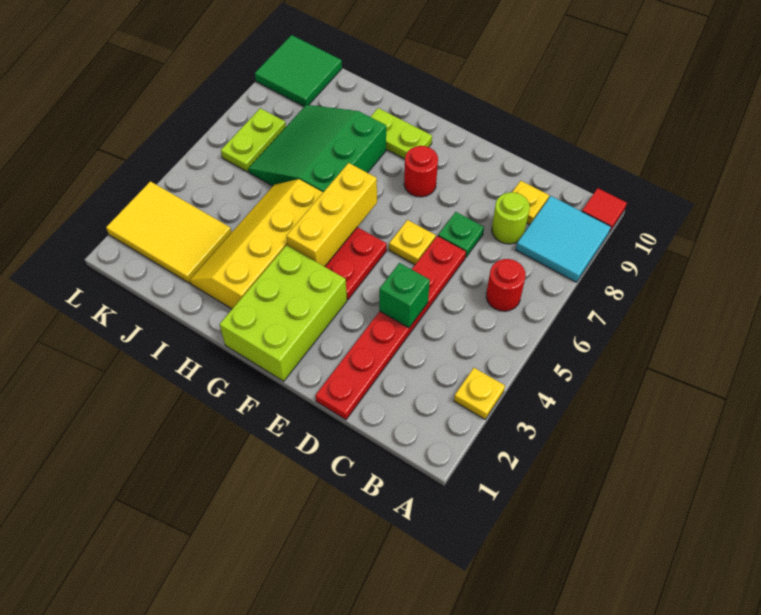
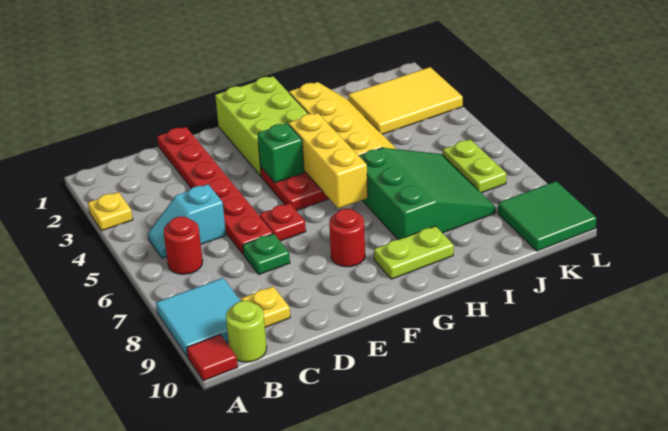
none -> cyan slope B5:C5 level 1 top C
lime round brick C8 level 1 -> lime round brick B10 level 1
green brick D4 level 2 -> green brick F4 level 2
yellow plate E6 level 1 -> red plate E6 level 1

